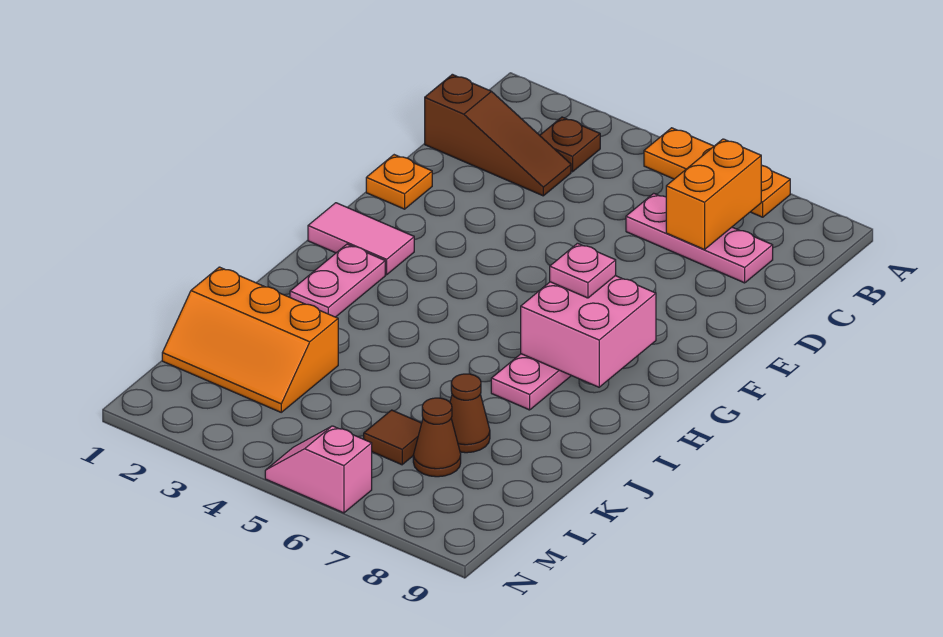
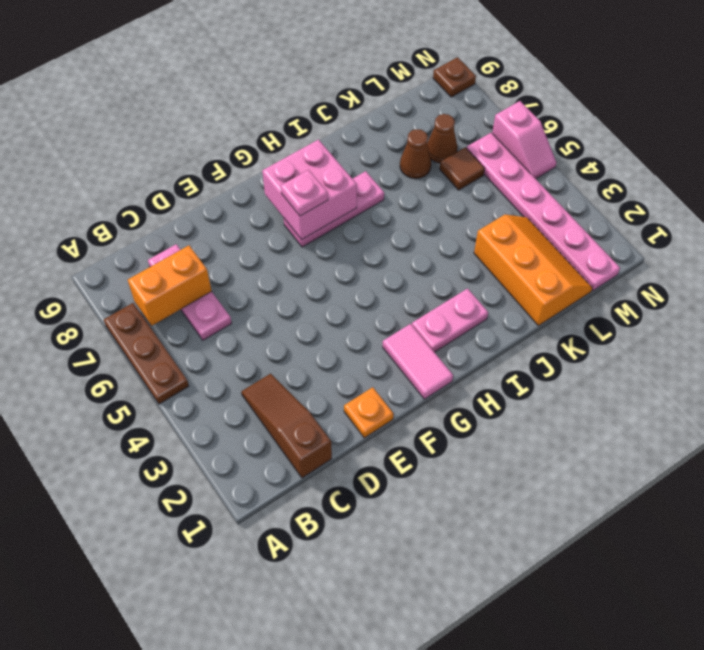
orange plate A5:A7 level 1 -> brown plate A5:A7 level 1
brown plate B3 level 1 -> brown plate N9 level 1
none -> pink plate M1:M6 level 1

